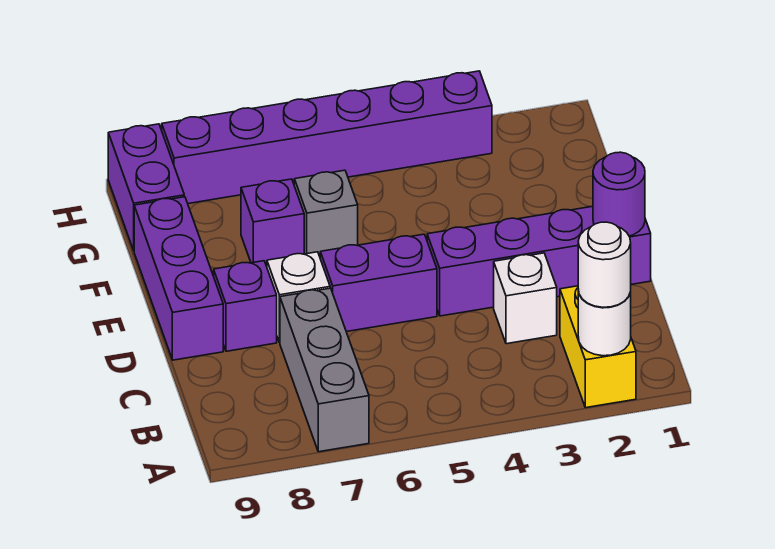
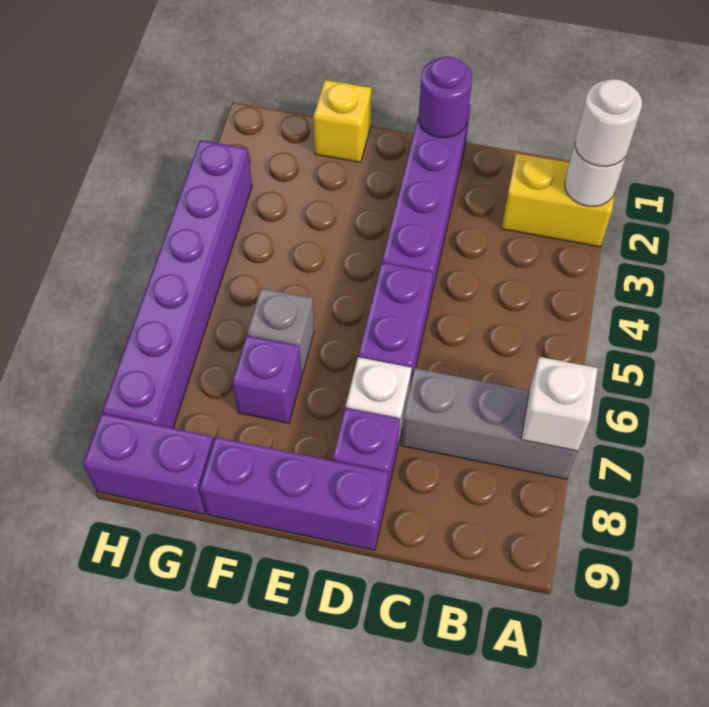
white brick C3 level 1 -> white brick A7 level 2
none -> yellow brick F1 level 1

